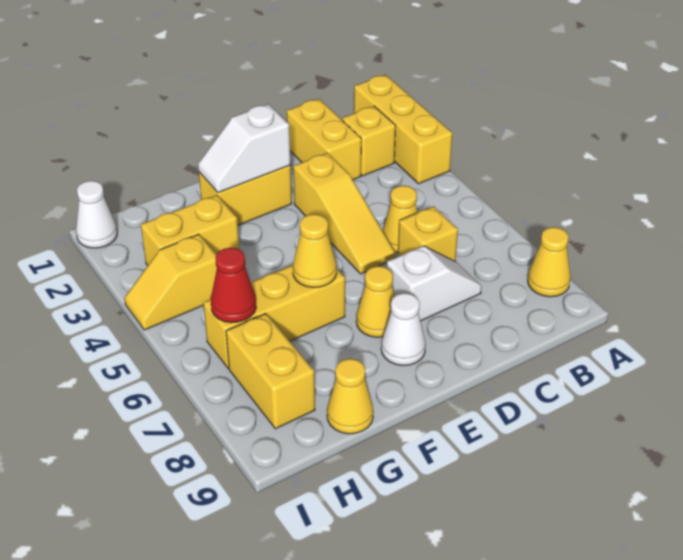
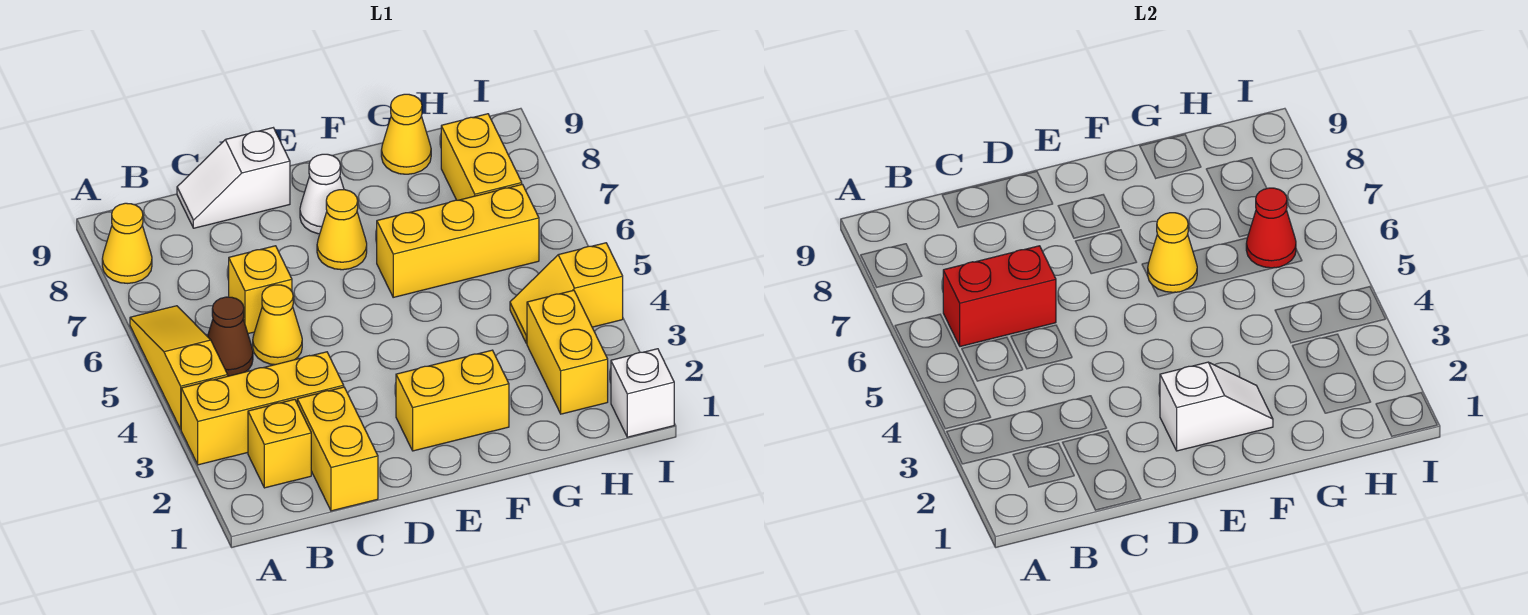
yellow brick A1:A3 level 1 -> yellow brick A3:C3 level 1
none -> brown cone B5 level 1
none -> red brick B6:C6 level 2
white slope C7:D7 level 1 top D -> white slope C9:D9 level 1 top D
yellow slope D3:D5 level 1 top 3 -> yellow slope A4:A6 level 1 top 4
yellow brick G3:H3 level 1 -> yellow brick H2:H3 level 1
yellow slope H4:I4 level 1 top H -> yellow slope H4:I4 level 1 top I
white cone I1 level 1 -> white brick I1 level 1

